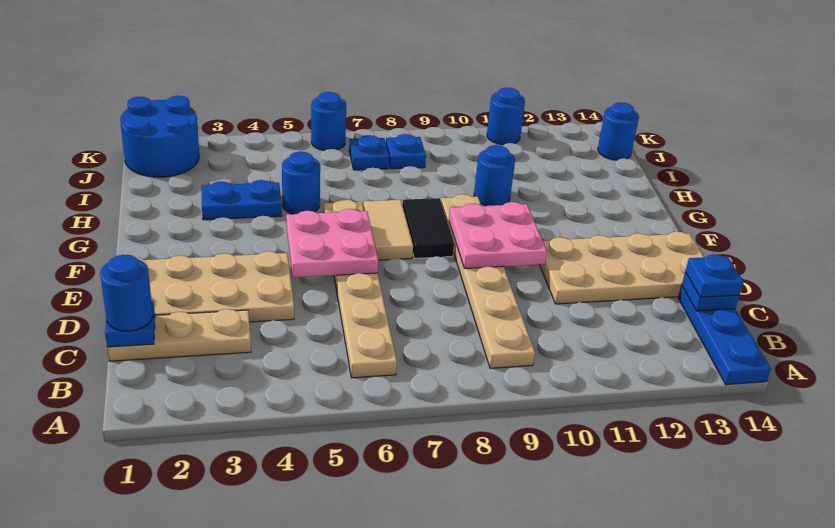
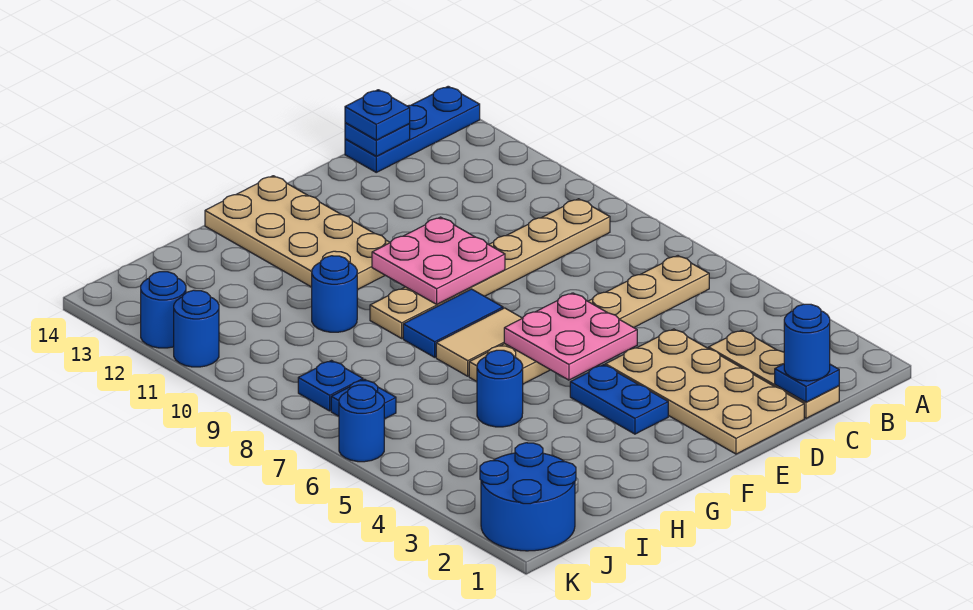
tan plate D11:E14 level 1 -> tan plate F11:G14 level 1
black tile F8:G8 level 1 -> blue tile F8:G8 level 1
blue plate H3:H4 level 1 -> blue plate F3:F4 level 1
blue round brick J14 level 1 -> blue round brick K12 level 1

